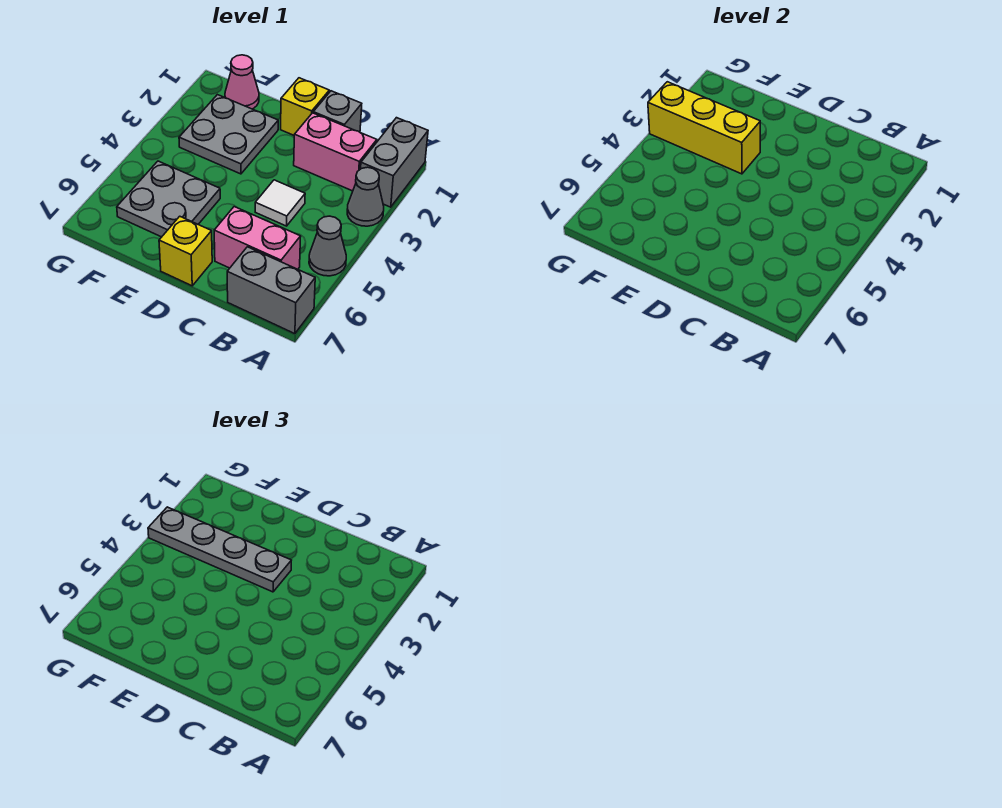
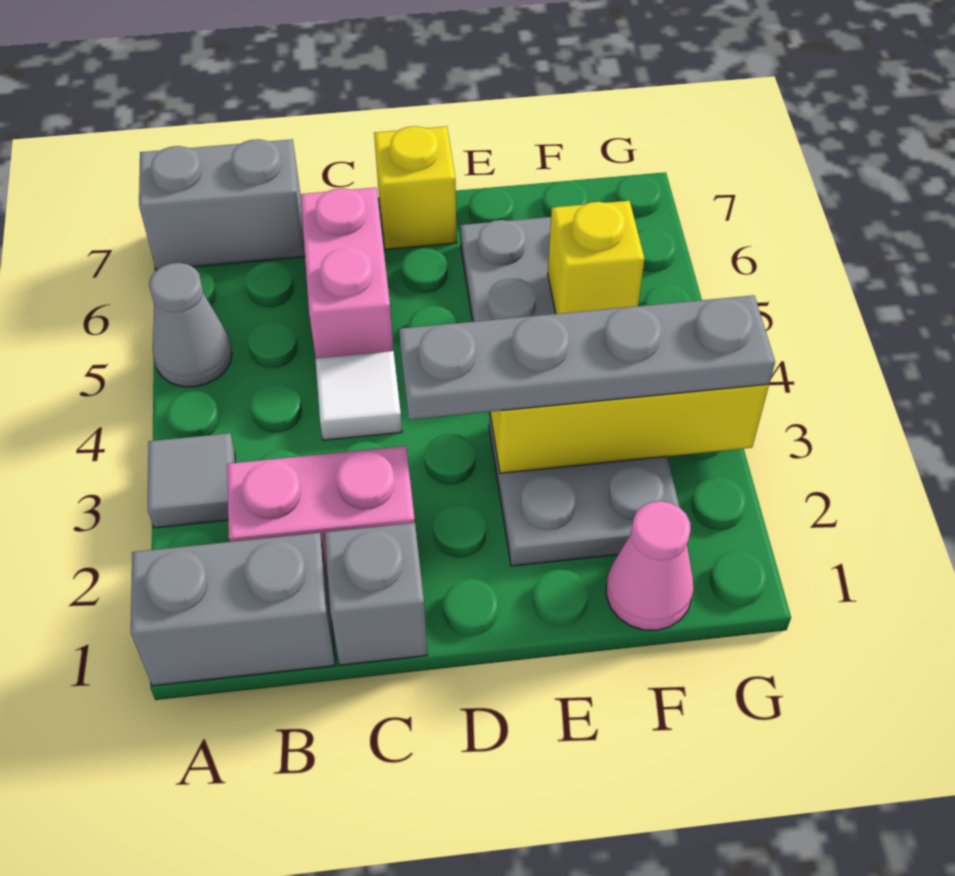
grey brick A1:A2 level 1 -> grey brick A1:B1 level 1
grey cone A3 level 1 -> grey tile A3 level 1
pink brick B6:C6 level 1 -> pink brick C5:C6 level 1
yellow brick D1 level 1 -> yellow brick F5 level 2

